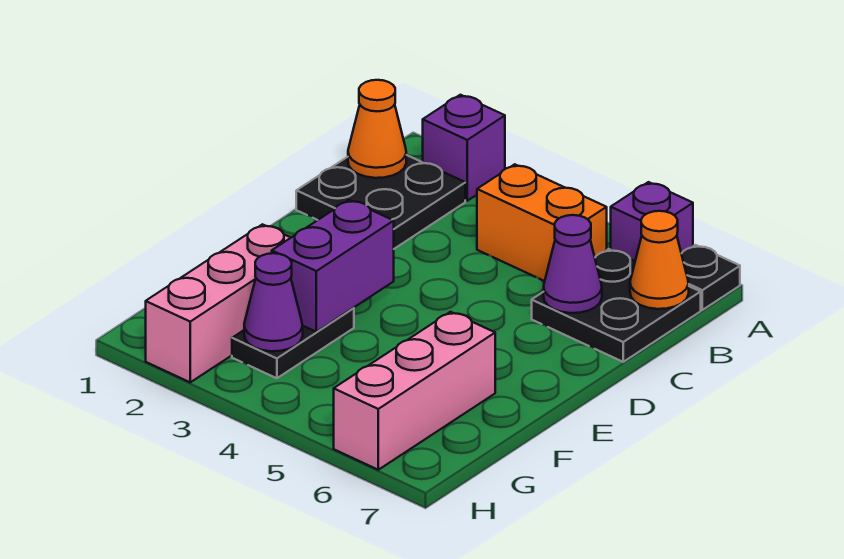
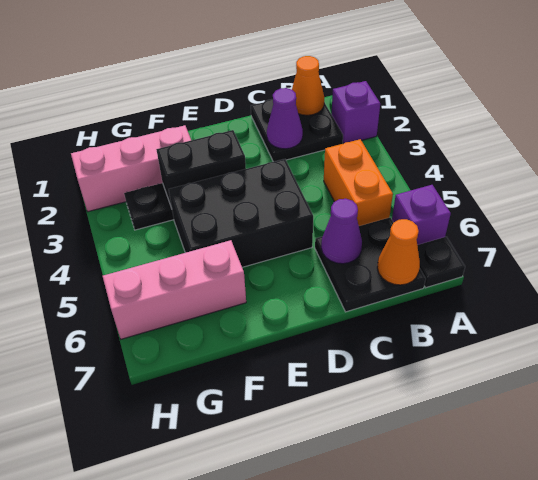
none -> black brick D4:F5 level 1
purple brick E3:F3 level 2 -> black brick E3:F3 level 2
purple cone G3 level 2 -> purple cone C2 level 2

